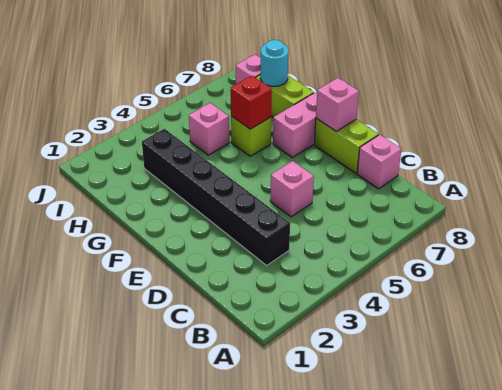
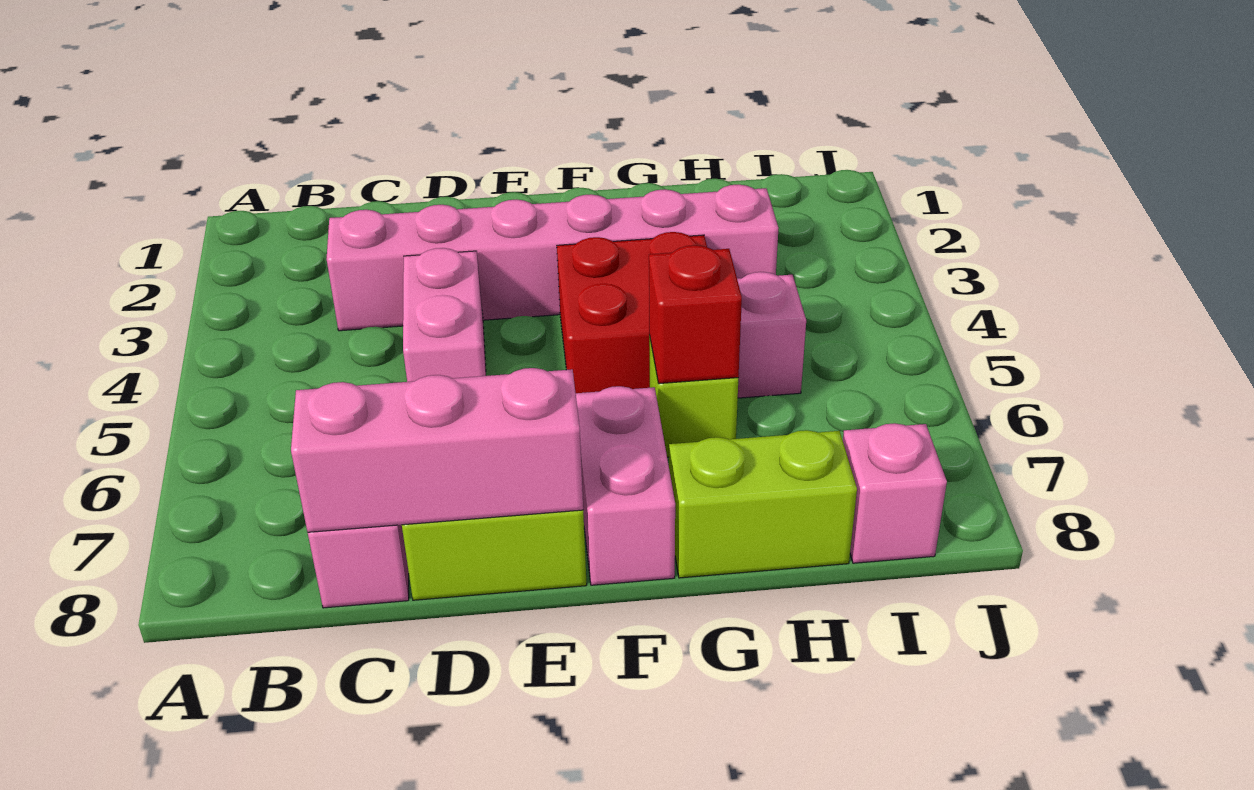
black brick C3:H3 level 1 -> pink brick C3:H3 level 1
pink brick D5 level 1 -> pink brick D4:D5 level 1
pink brick E8 level 2 -> pink brick C8:E8 level 2
none -> red brick F4:G5 level 1
cyan round brick H8 level 2 -> none

